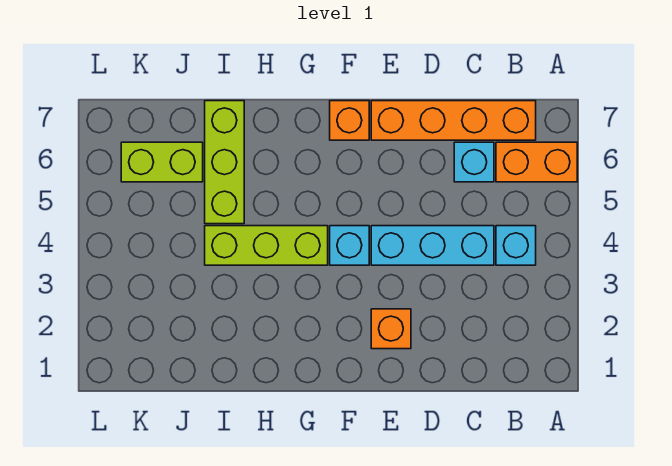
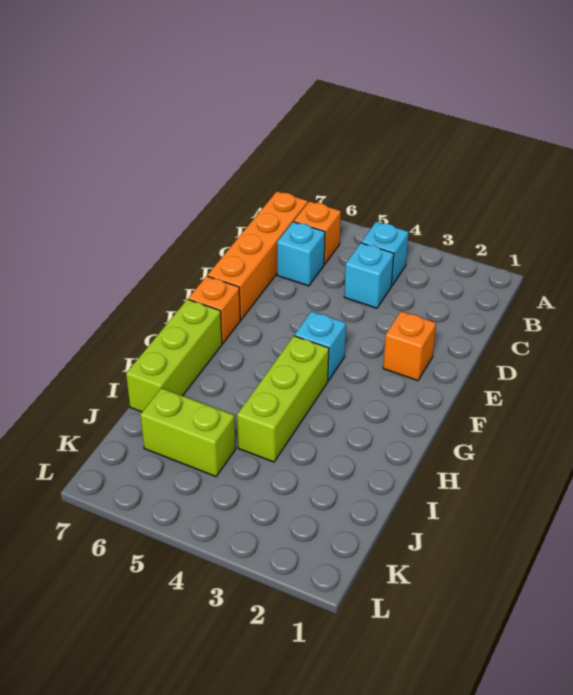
orange brick A6:B6 level 1 -> orange brick B6 level 1
cyan brick C4:E4 level 1 -> cyan brick C4 level 1
lime brick I5:I7 level 1 -> lime brick G7:I7 level 1
lime brick J6:K6 level 1 -> lime brick J5:J6 level 1

